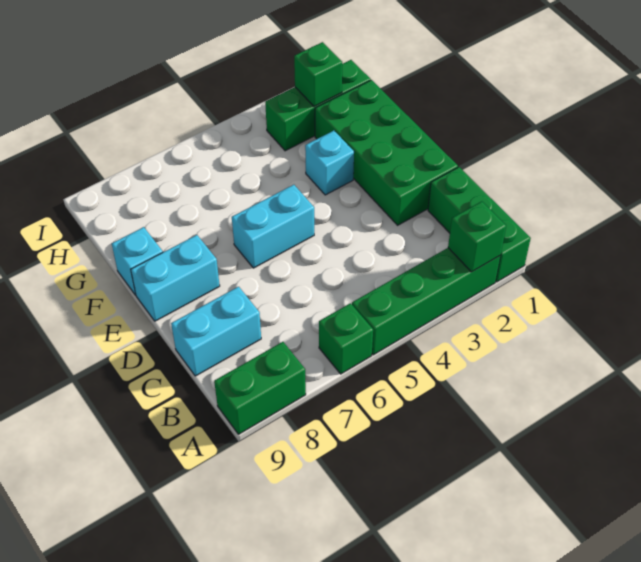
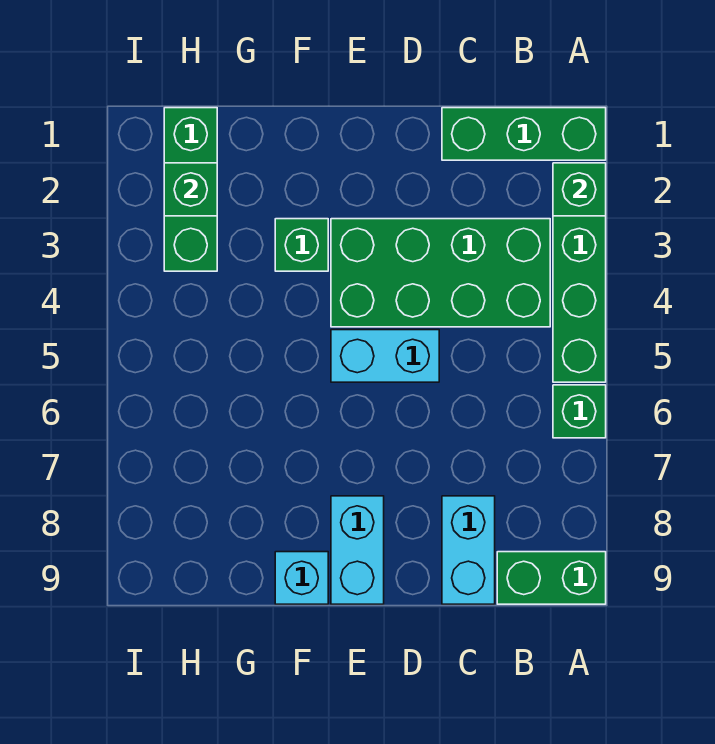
green brick A8:A9 level 1 -> green brick A9:B9 level 1
green brick D1:G2 level 1 -> green brick B3:E4 level 1
cyan brick E5:E6 level 1 -> cyan brick D5:E5 level 1
cyan brick F3 level 1 -> green brick F3 level 1

